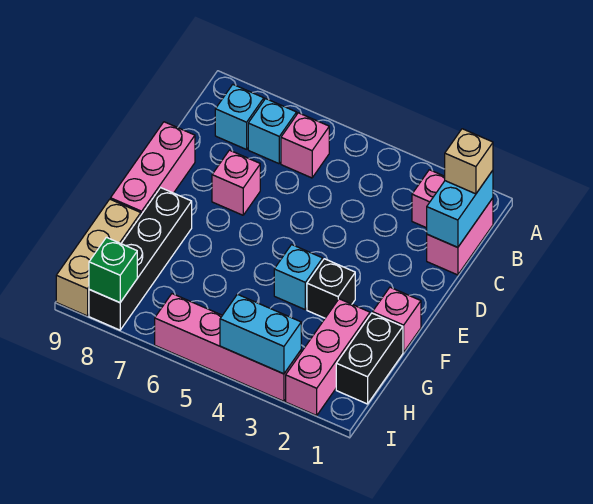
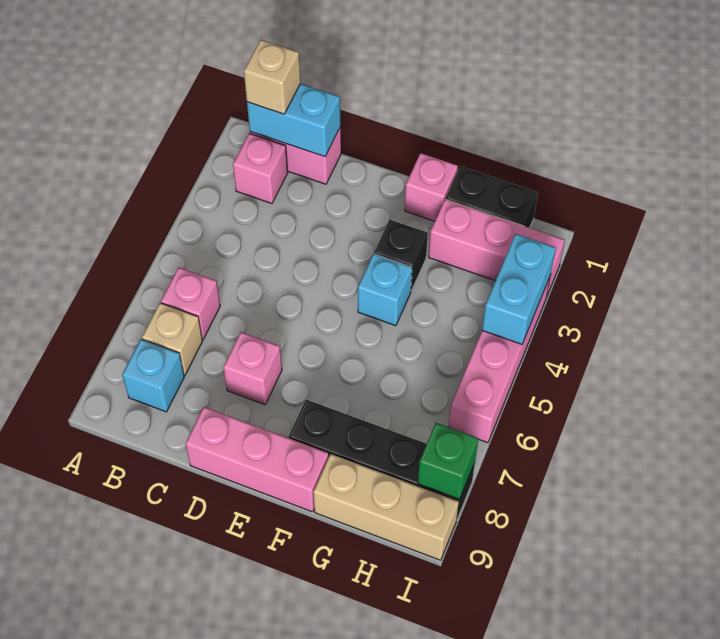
cyan brick B7 level 1 -> tan brick B7 level 1

